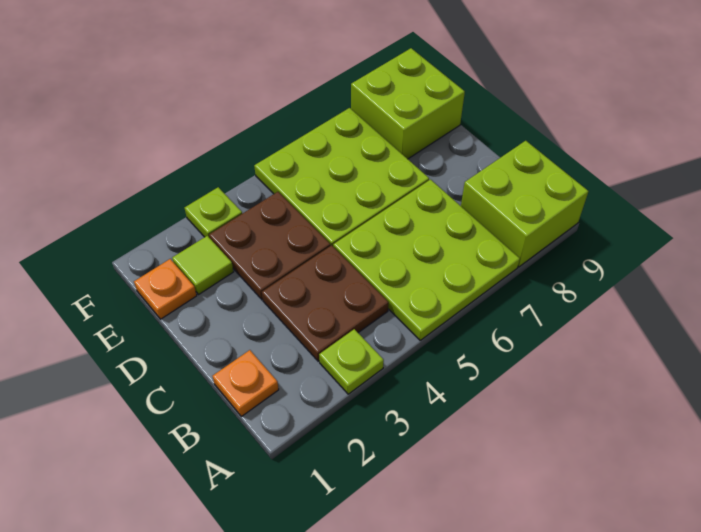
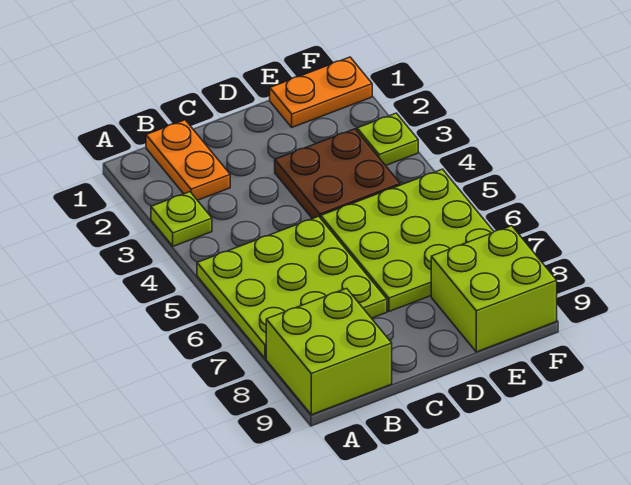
orange plate B1 level 1 -> orange plate B1:B2 level 1
brown plate B3:C4 level 1 -> none
orange plate E1 level 1 -> orange plate E1:F1 level 1
lime tile E2 level 1 -> none

